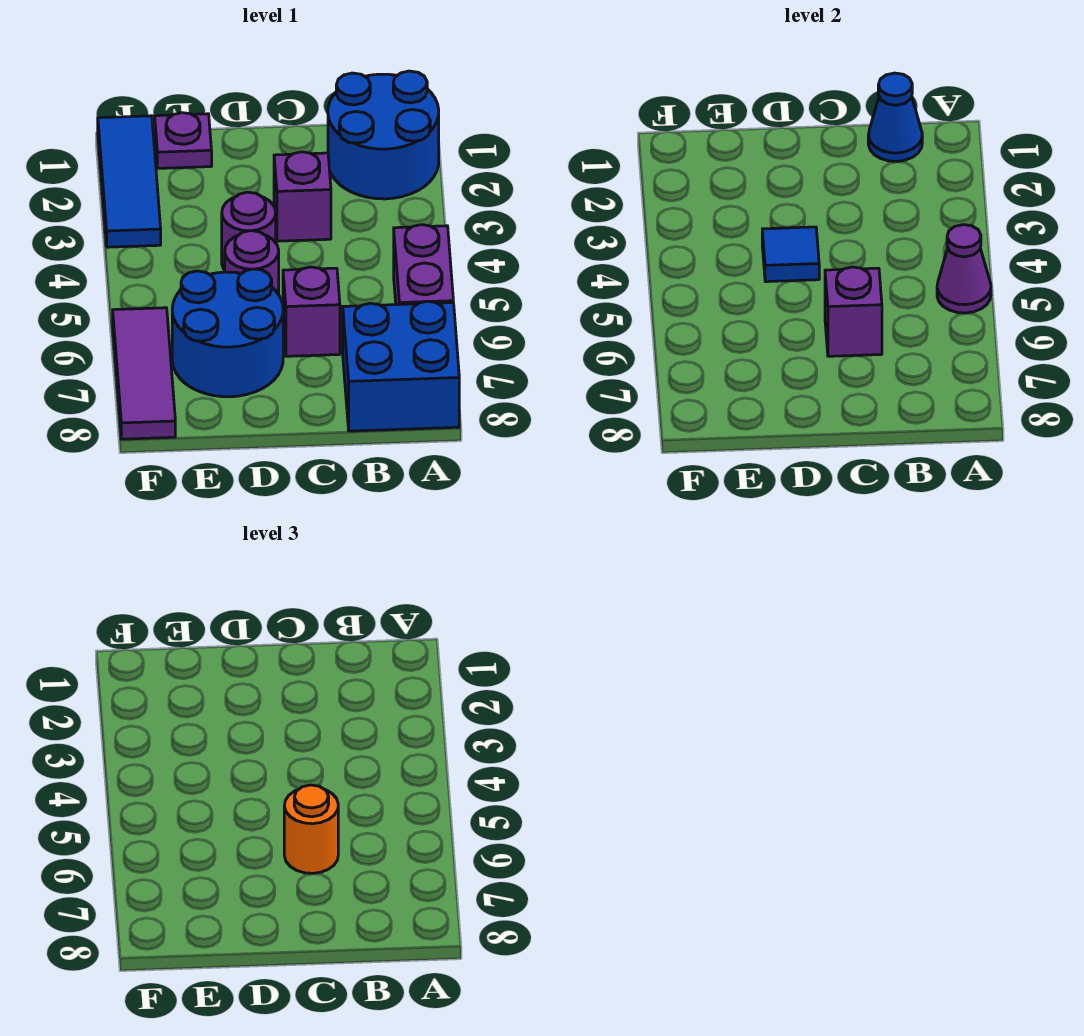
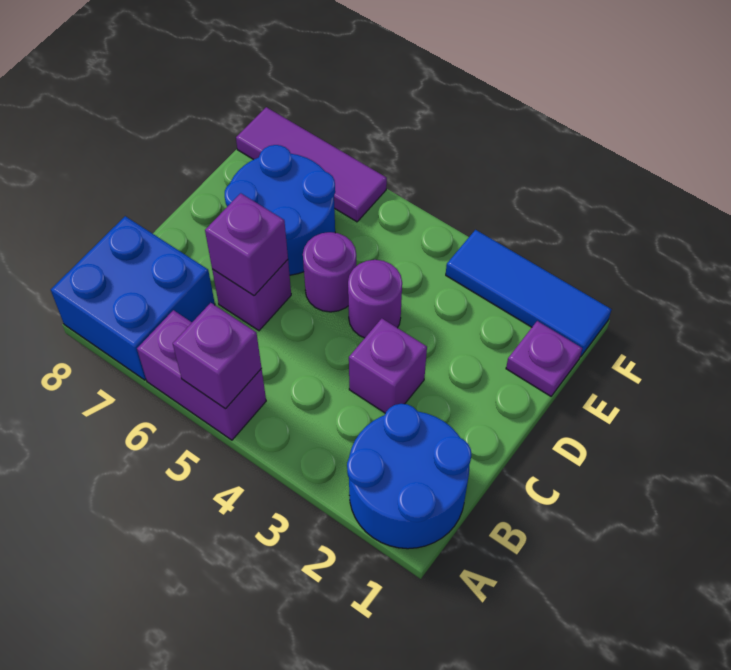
purple cone A5 level 2 -> purple brick A5 level 2
blue cone B1 level 2 -> none
orange round brick C6 level 3 -> none
blue tile D4 level 2 -> none

